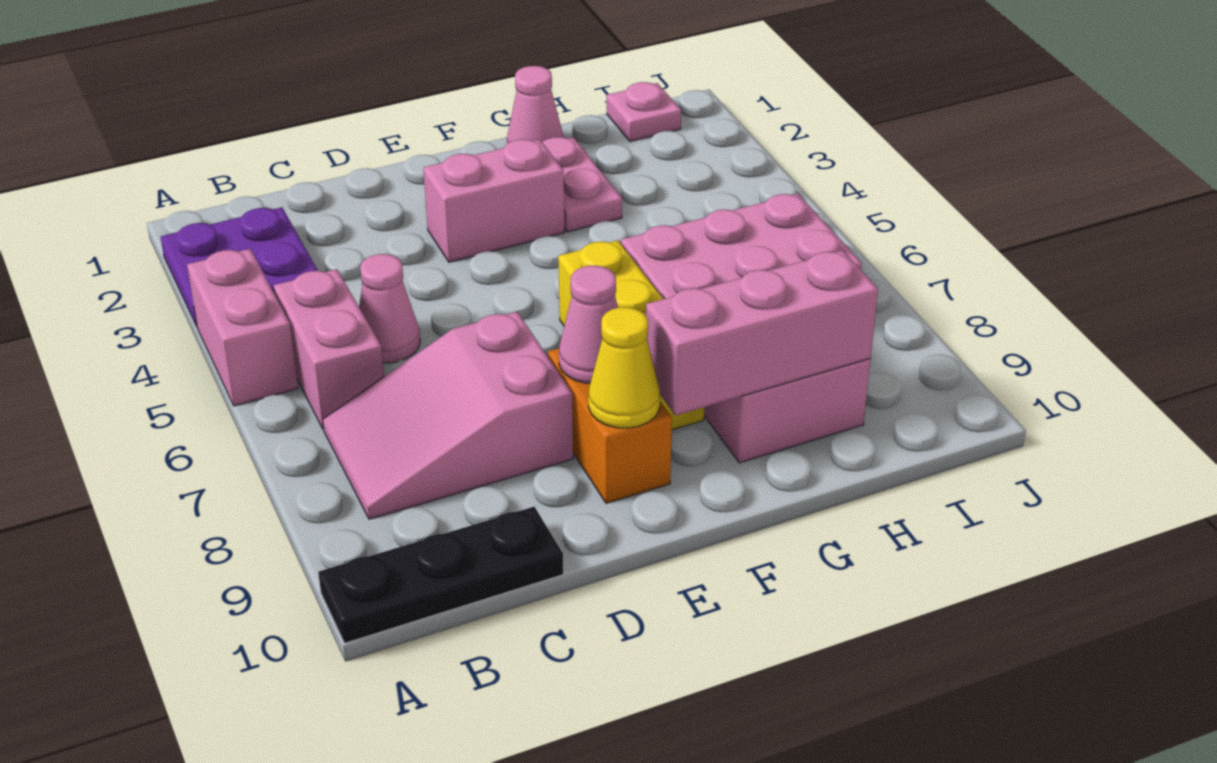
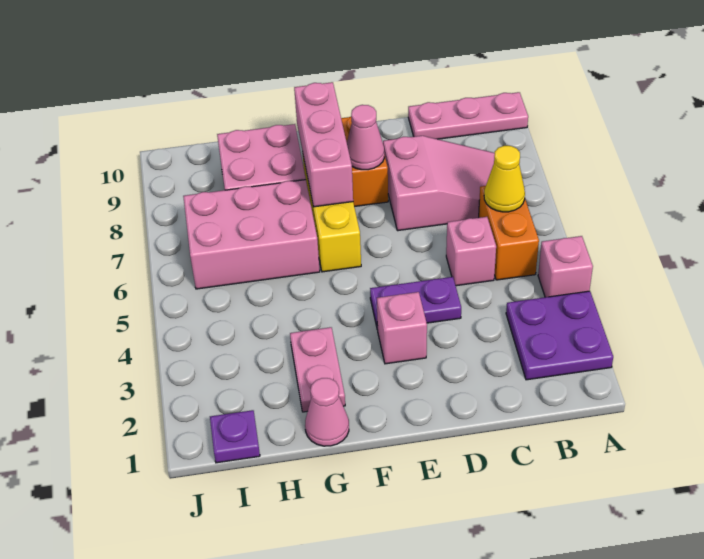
pink brick A4:A5 level 1 -> pink brick A4 level 1
black plate A10:C10 level 1 -> pink plate A10:C10 level 1
pink brick B5:B6 level 1 -> orange brick B5:B6 level 1
pink cone C5 level 1 -> pink brick C5 level 1
none -> purple plate D4:E4 level 1
pink brick E3:F3 level 1 -> pink brick E3 level 1
yellow cone E9 level 2 -> yellow cone B6 level 2
pink brick F9:H9 level 2 -> pink brick F7:F9 level 2
pink plate I1 level 1 -> purple plate I1 level 1

